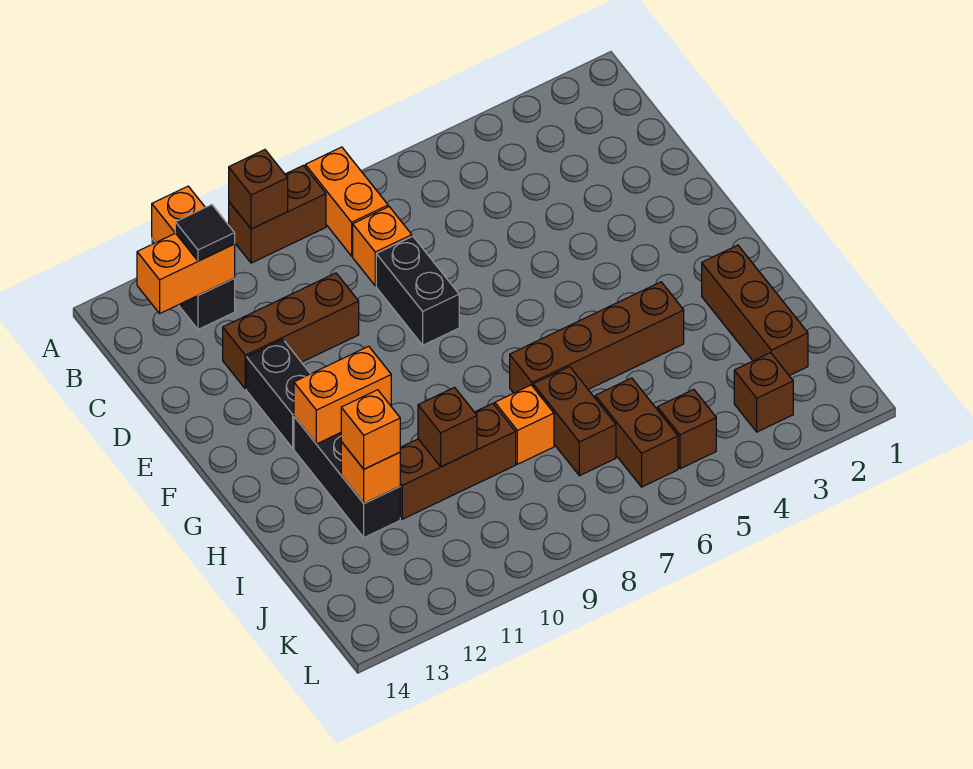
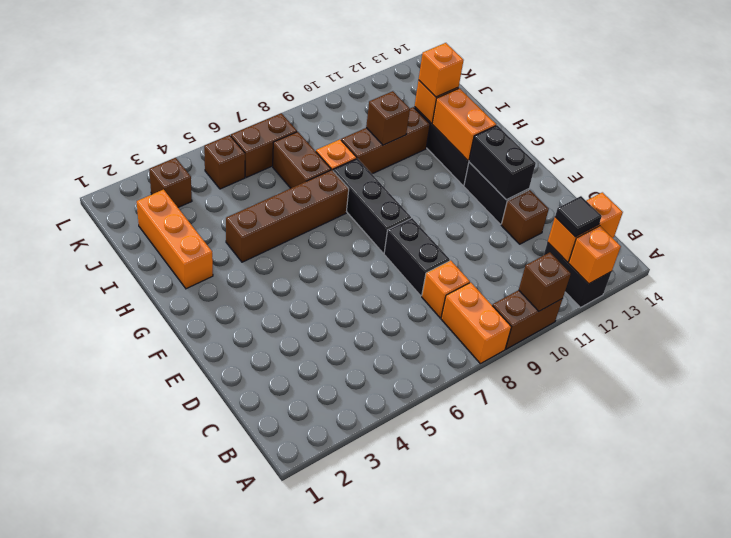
brown brick D10:D12 level 1 -> brown brick D12 level 1
none -> black brick E12:F12 level 2
none -> black brick F8:H8 level 1
orange brick G11:G12 level 2 -> orange brick G12:H12 level 2
brown brick H2:J2 level 1 -> orange brick H2:J2 level 1
brown brick J6:K6 level 1 -> brown brick K6:K7 level 1

